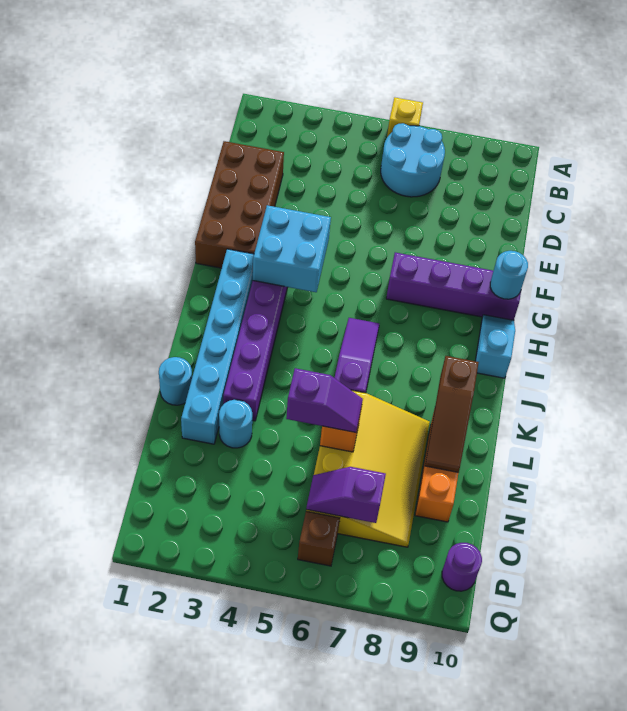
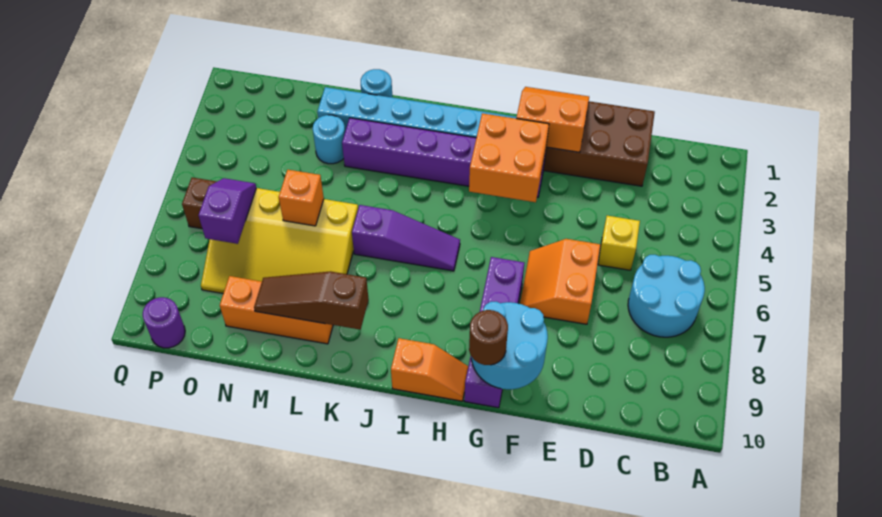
yellow brick A6 level 1 -> yellow brick D5 level 1
none -> orange slope E6:F7 level 1 top E
none -> orange slope F1:G2 level 2 top 2
cyan brick G3:H4 level 2 -> orange brick G3:H4 level 2
cyan round brick G10 level 2 -> cyan round brick F9:G10 level 2
none -> brown round brick G10 level 3
cyan slope H10:I10 level 1 top I -> orange slope H10:I10 level 1 top I
purple slope M5:M6 level 3 top 5 -> none

